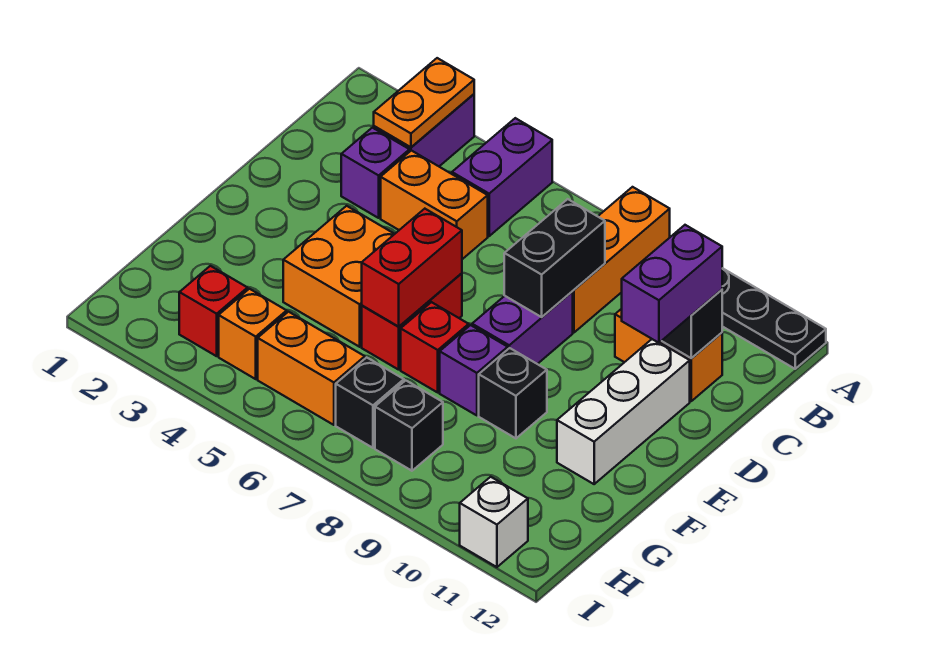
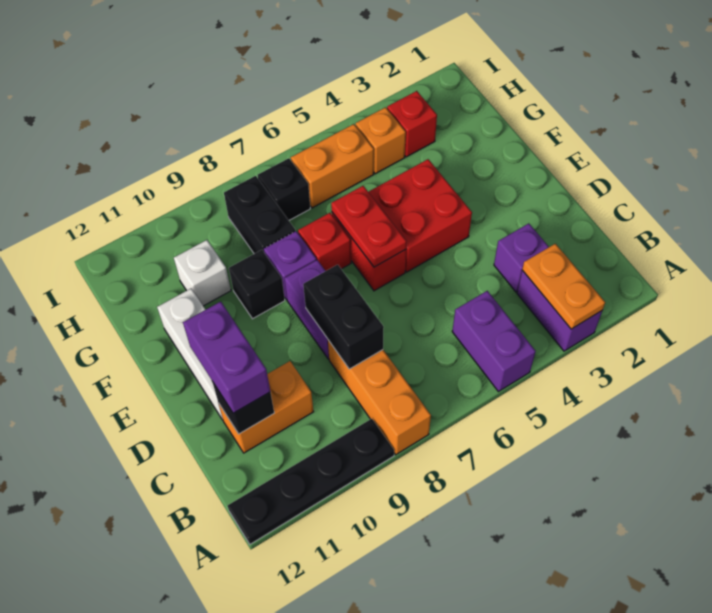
orange brick C4:C5 level 1 -> none
orange brick E4:F5 level 1 -> red brick E4:F5 level 1
red brick E6:F6 level 2 -> red plate E6:F6 level 2
black brick H8 level 1 -> black brick G8:H8 level 1
white brick I11 level 1 -> white brick G10 level 1

